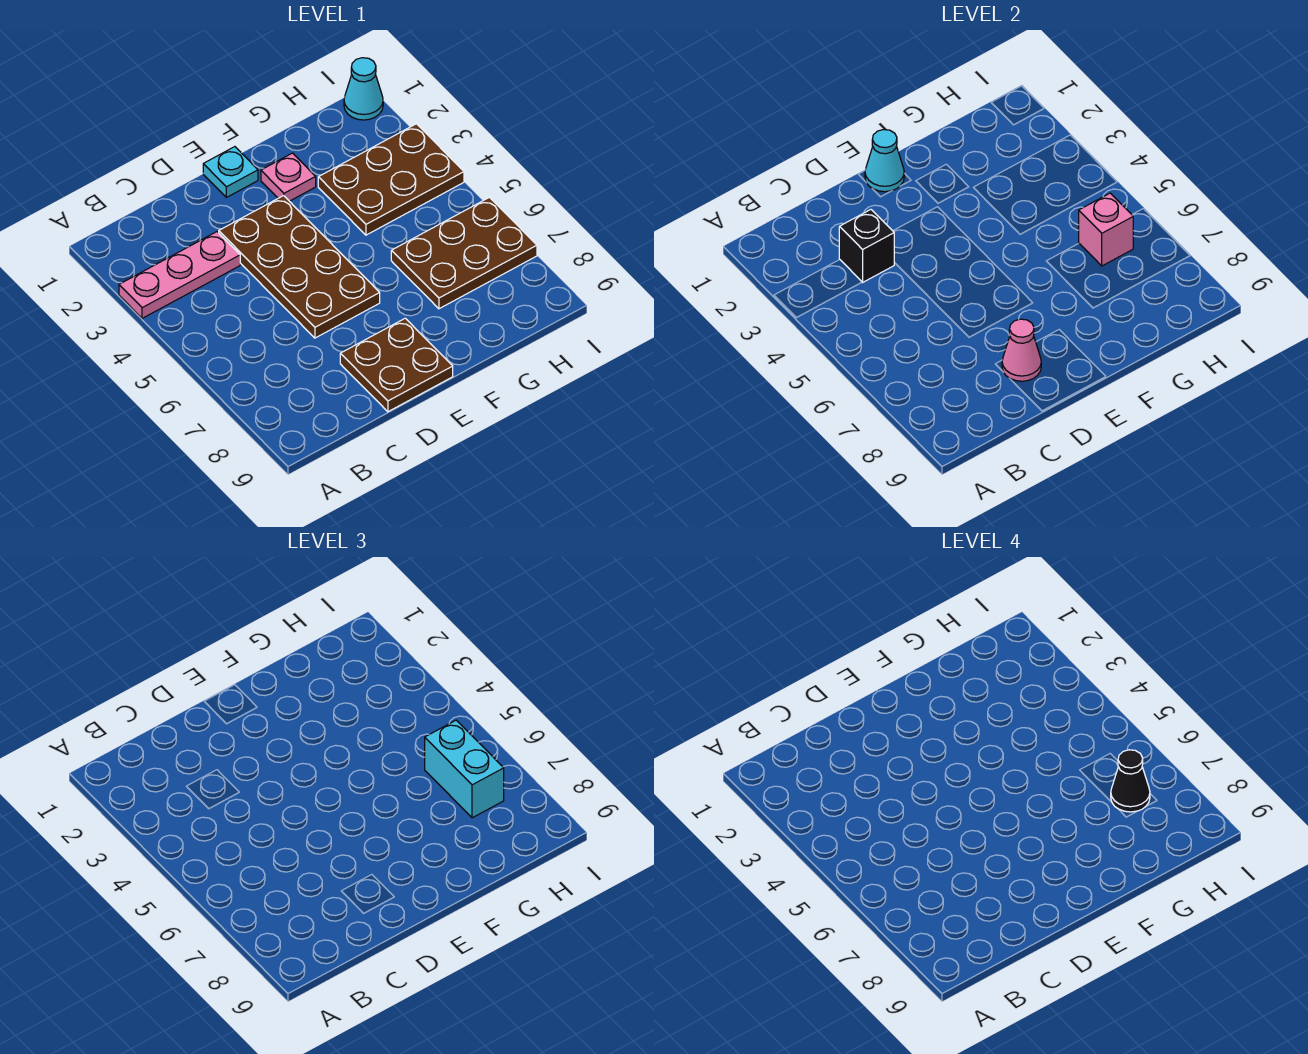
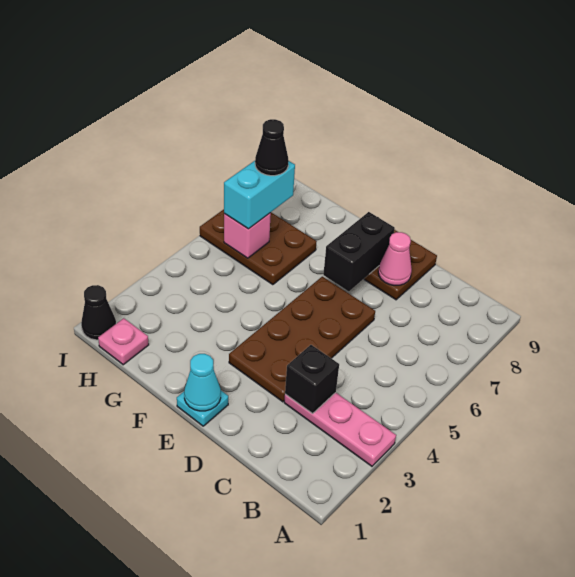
none -> black brick E7:E8 level 2
pink plate F2 level 1 -> pink plate H1 level 1
brown plate G3:I4 level 1 -> none
cyan cone I1 level 1 -> black cone I1 level 1

